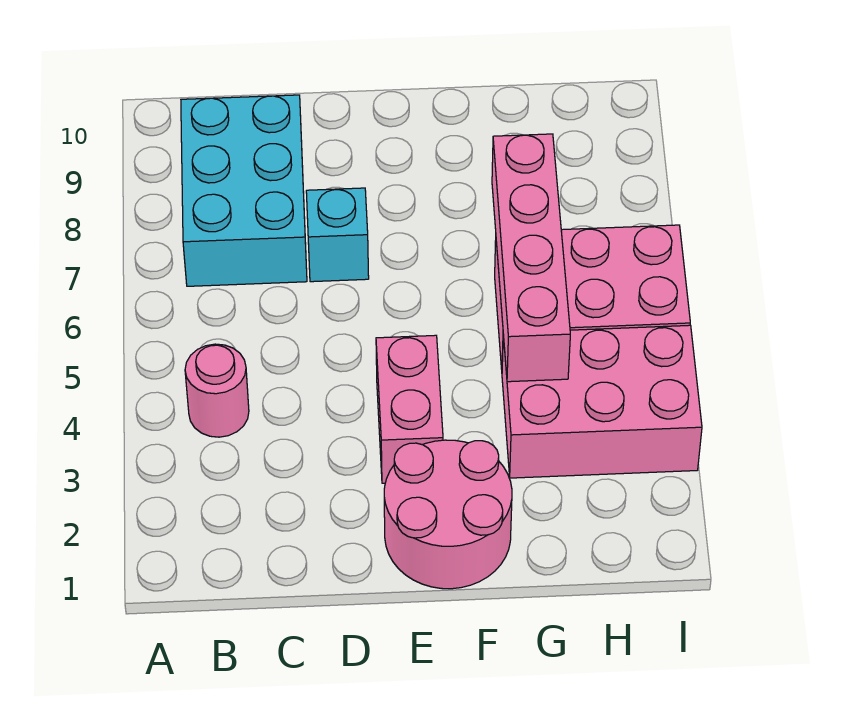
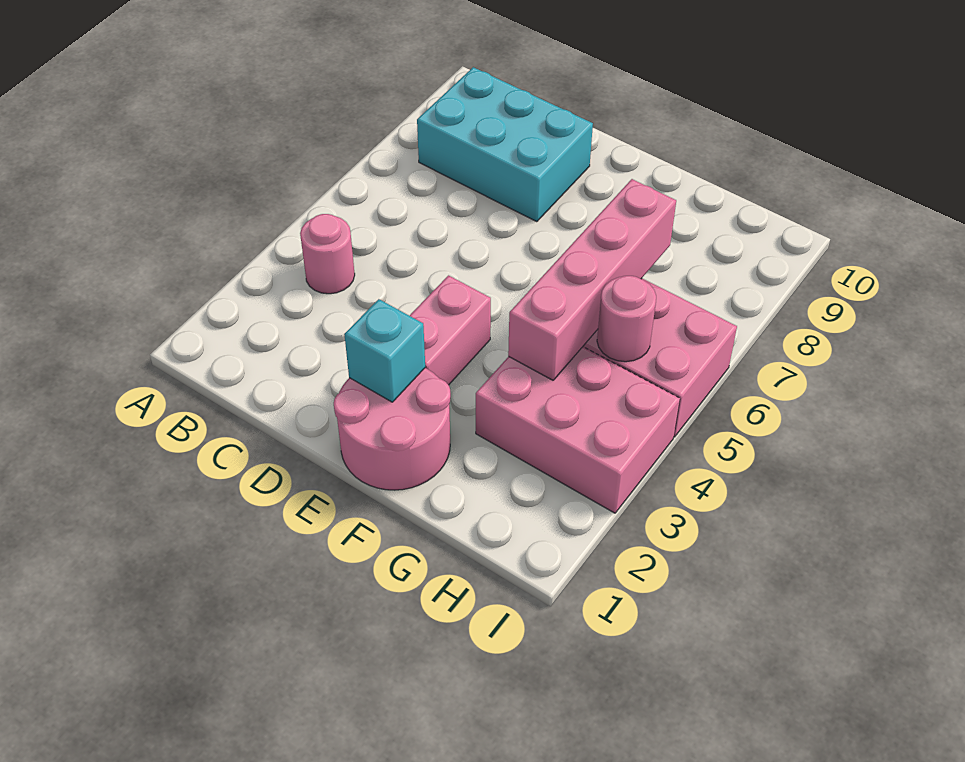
cyan brick B7:C9 level 1 -> cyan brick B8:D9 level 1
cyan brick D7 level 1 -> cyan brick E2 level 2
none -> pink round brick H5 level 2

